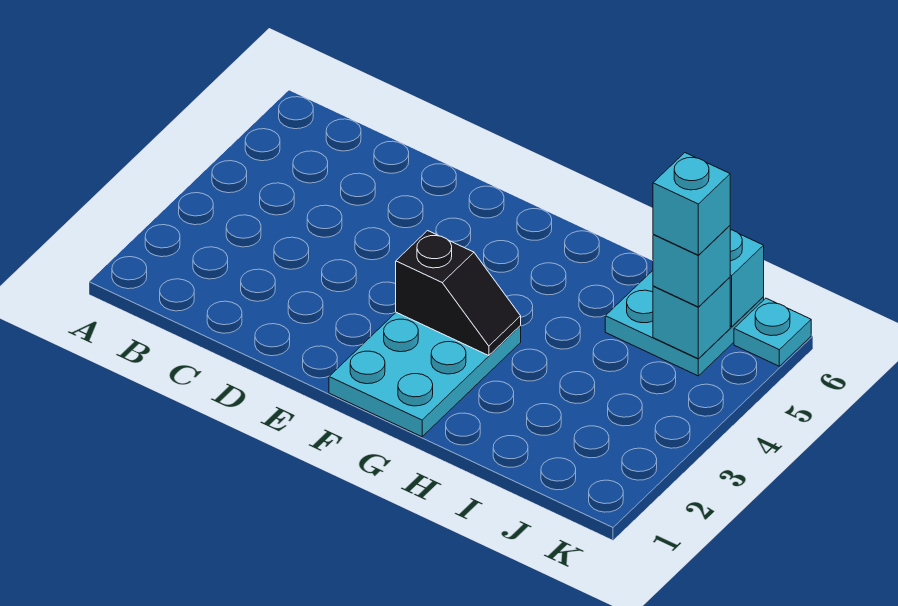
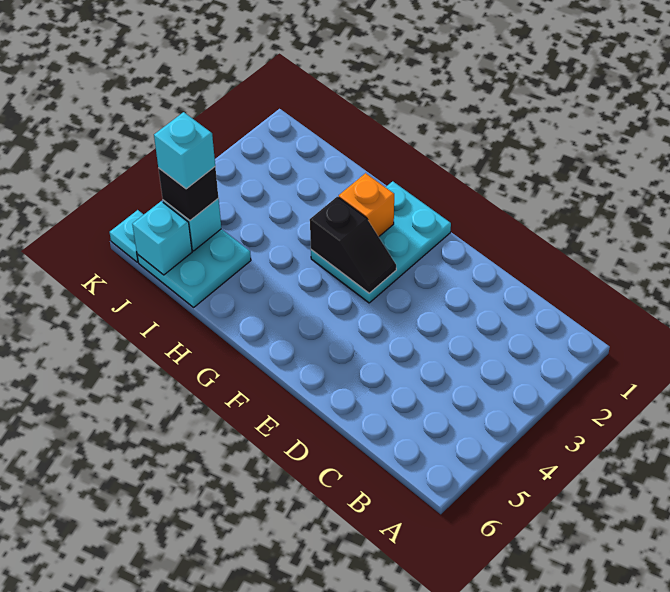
black slope F3:G3 level 2 top F -> black slope F3:G3 level 2 top G
none -> orange brick G2 level 2
cyan brick J5 level 3 -> black brick J5 level 3

